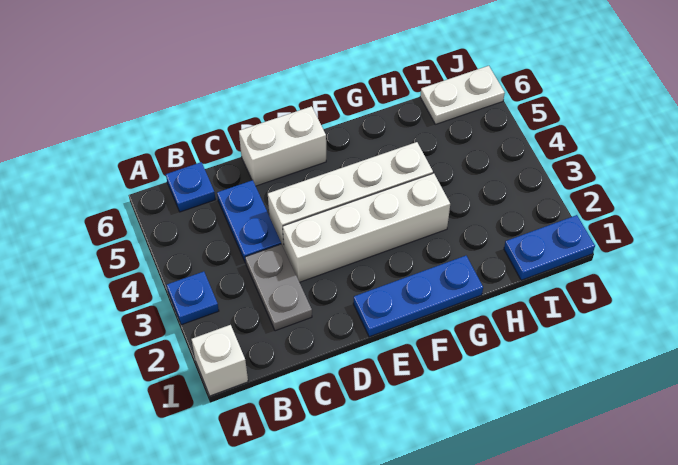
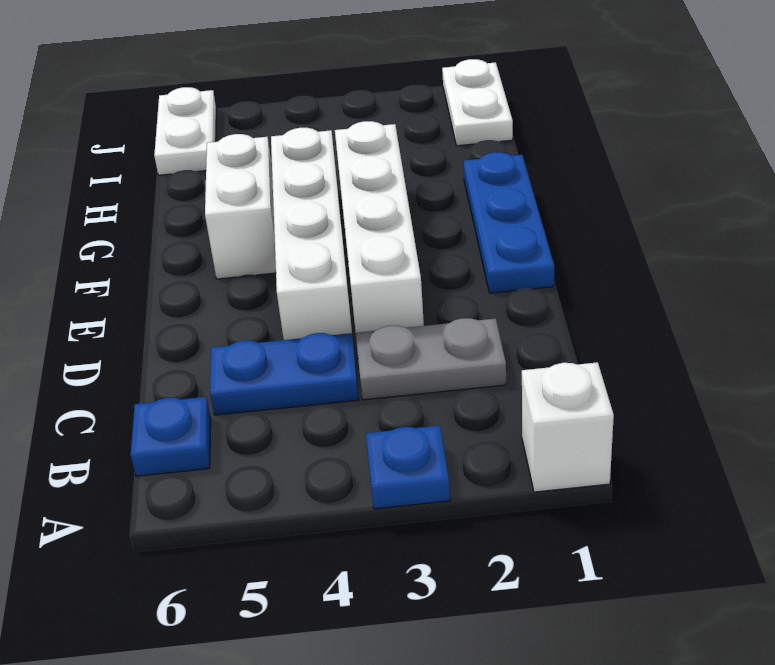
white brick D6:E6 level 1 -> white brick F5:G5 level 1
blue plate I1:J1 level 1 -> white plate I1:J1 level 1

